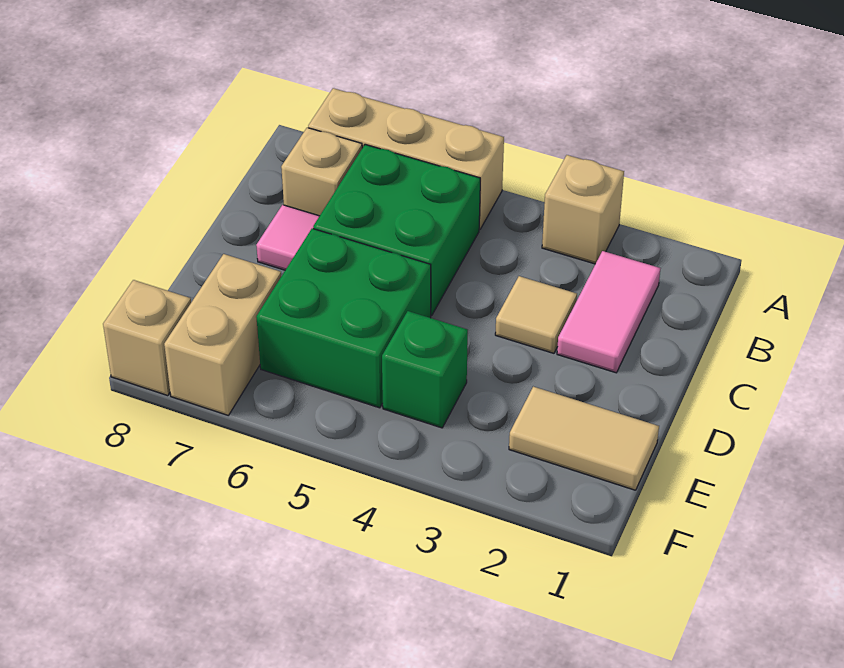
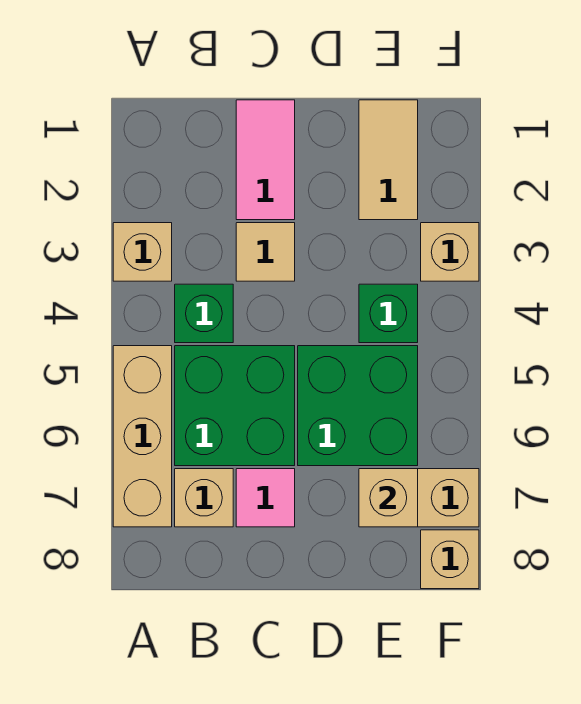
pink tile B2:C2 level 1 -> pink tile C1:C2 level 1
none -> green brick B4 level 1
none -> tan brick E7 level 2
none -> tan brick F3 level 1

